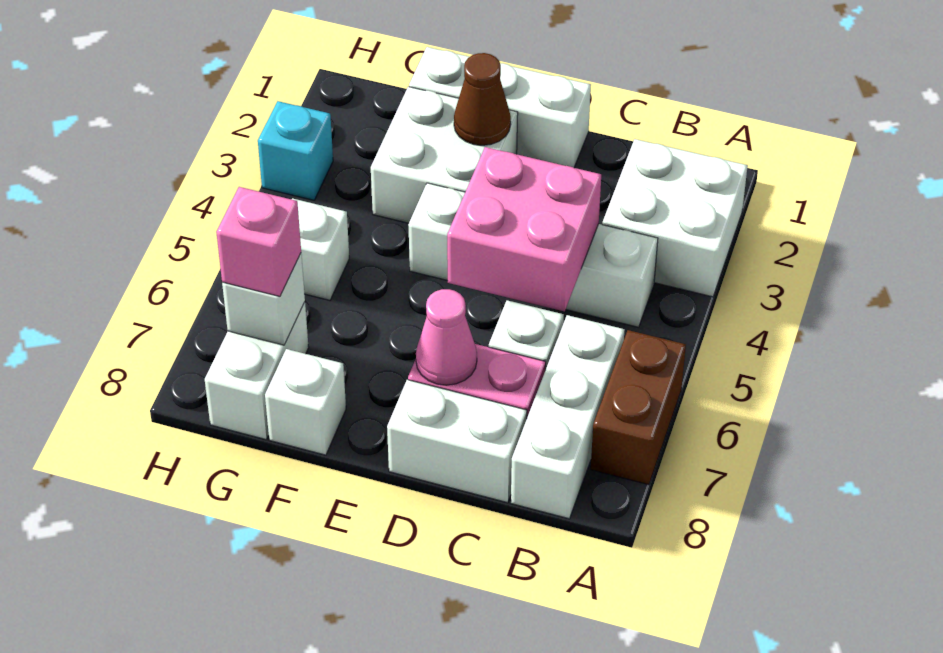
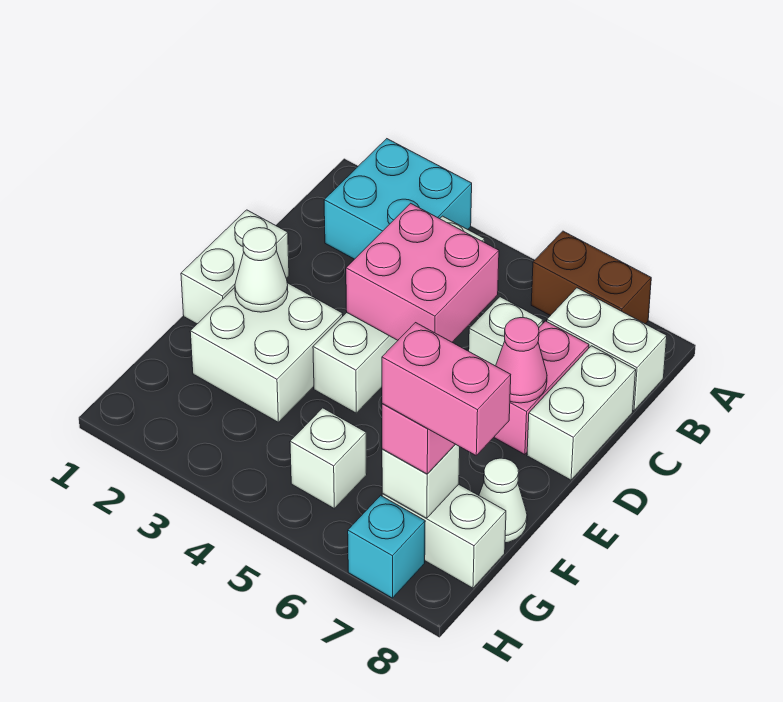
white brick A2:B3 level 1 -> cyan brick A2:B3 level 1
white brick B6:B8 level 1 -> white brick B7:B8 level 1
white brick D1:F1 level 1 -> white brick D1:E1 level 1
brown cone E2 level 2 -> white cone E2 level 2
white brick F8 level 1 -> white cone F8 level 1
none -> pink brick G7:G8 level 4
cyan brick H3 level 1 -> cyan brick H7 level 1

